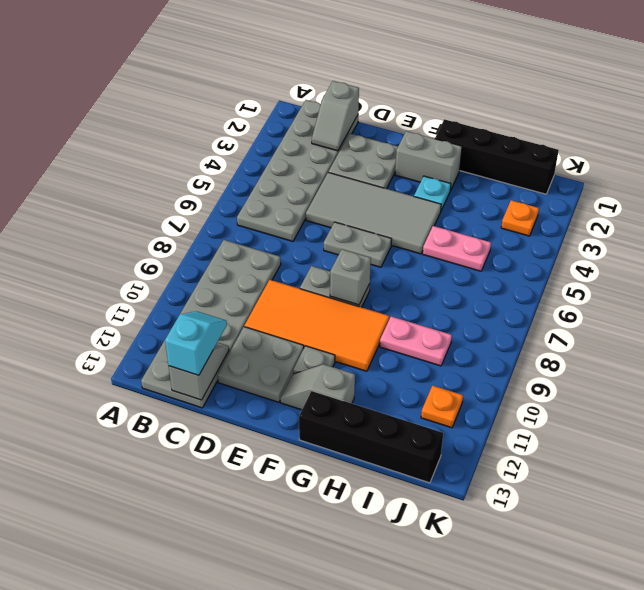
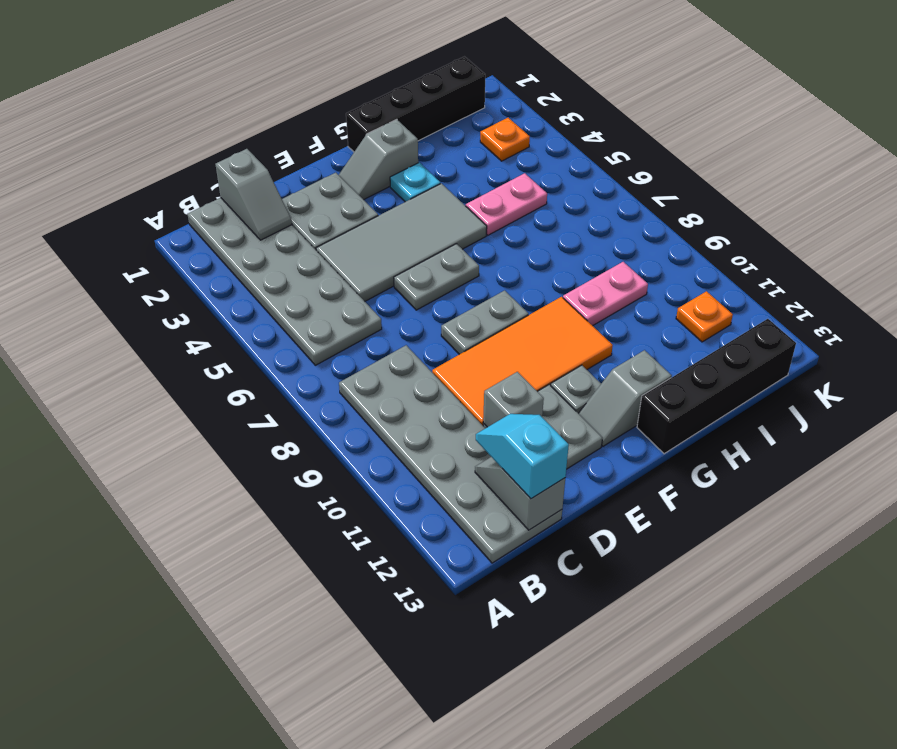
grey brick F2:G2 level 1 -> grey slope F2:G2 level 1 top G
grey brick F8 level 2 -> grey brick D11 level 2

